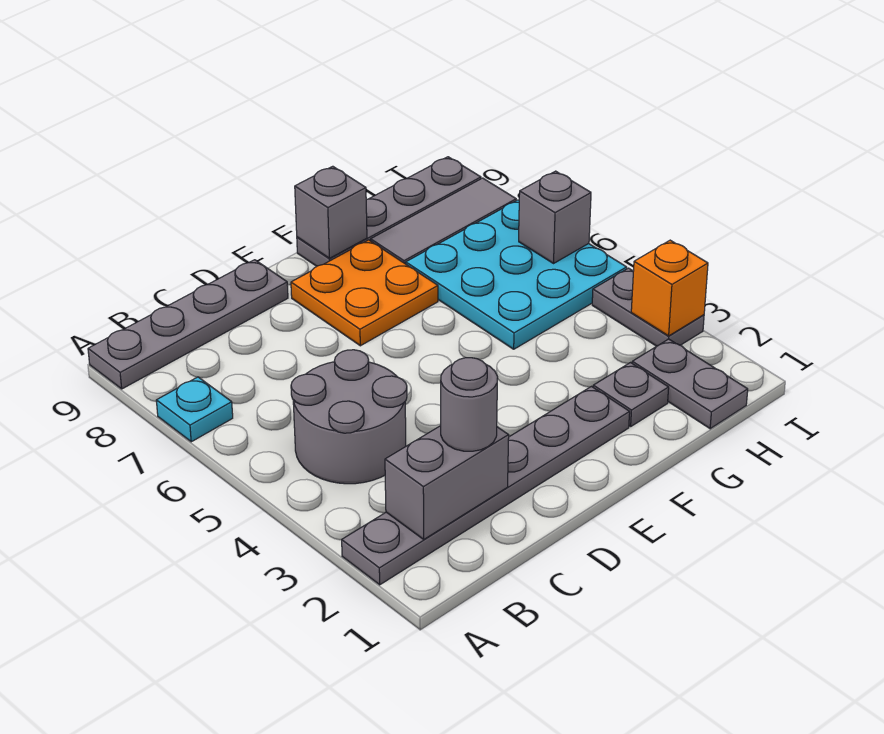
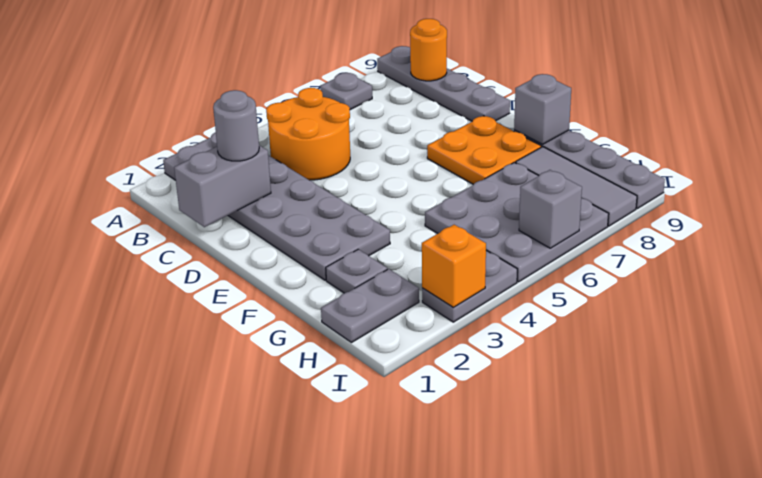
grey plate A2:F2 level 1 -> grey plate A2:F3 level 1
cyan plate A7 level 1 -> grey plate A7 level 1
grey brick B2:C2 level 2 -> grey brick C1:C2 level 2
grey round brick B4:C5 level 1 -> orange round brick B4:C5 level 1
none -> orange round brick B9 level 2
cyan plate G5:I7 level 1 -> grey plate G5:I7 level 1

